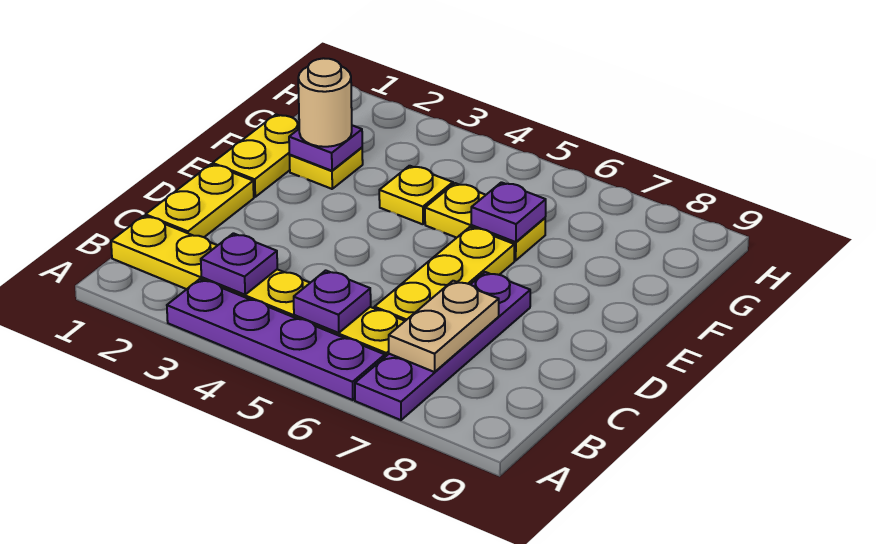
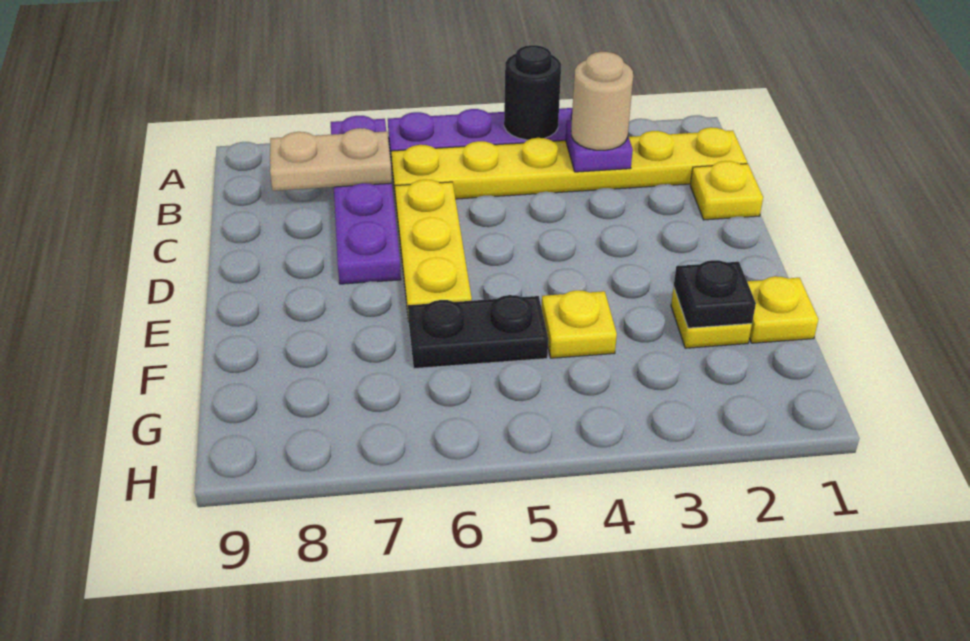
none -> black round brick A4 level 2
purple plate B5 level 2 -> none
tan plate B7:C7 level 2 -> tan plate B7:B8 level 2
yellow plate C1:D1 level 1 -> yellow plate C1 level 1
yellow plate E1:F1 level 1 -> yellow plate F1 level 1
purple plate F2 level 2 -> black plate F2 level 2
tan round brick F2 level 3 -> tan round brick B3 level 3
yellow plate F5:F6 level 1 -> black plate F5:F6 level 1
purple plate F6 level 2 -> none

